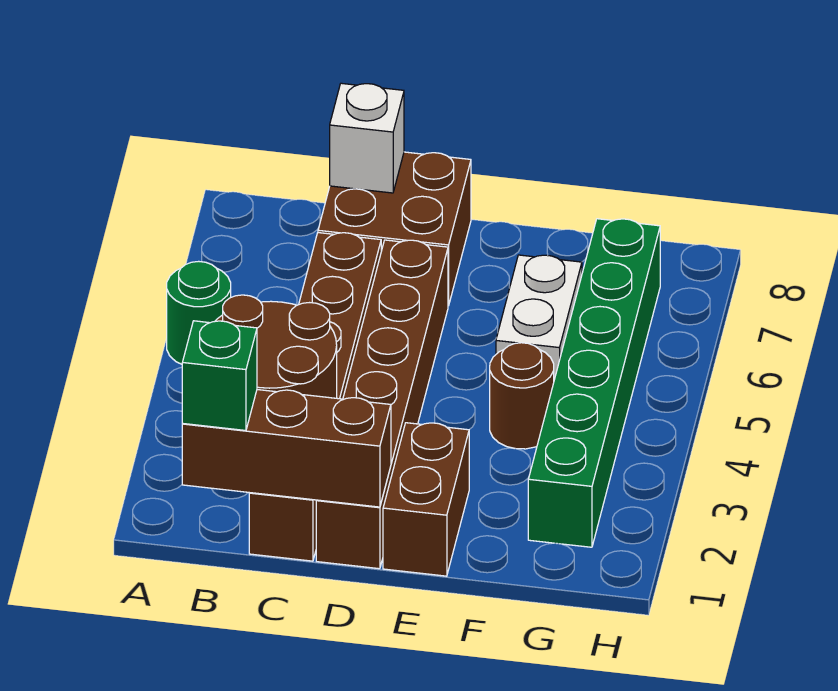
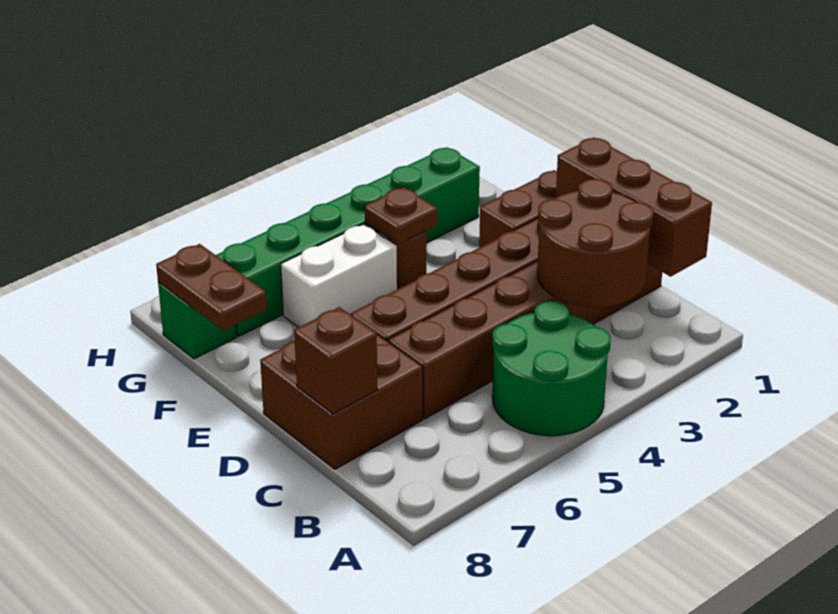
green round brick A5 level 1 -> green round brick A4:B5 level 1
green brick B1 level 3 -> green brick G8 level 1
white brick C8 level 2 -> brown brick C8 level 2
none -> brown plate F4 level 2
none -> brown plate F8:G8 level 2

